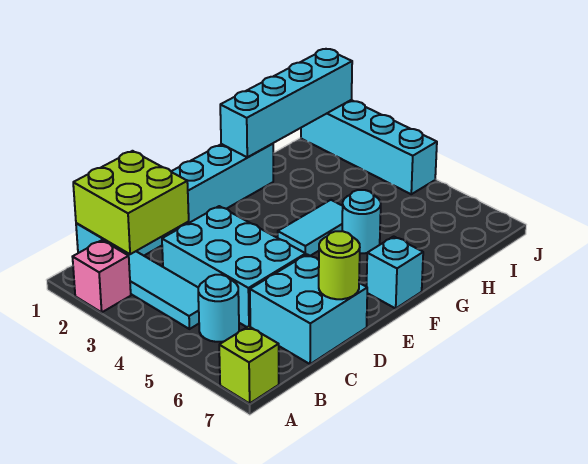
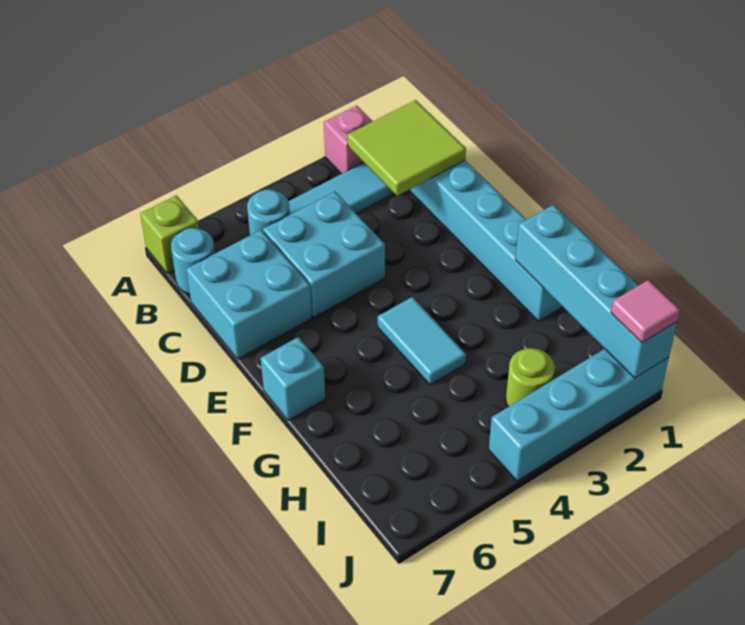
lime brick B1:C2 level 2 -> lime tile B1:C2 level 2
cyan brick C3:D5 level 1 -> cyan brick C4:D5 level 1
lime round brick D7 level 2 -> lime round brick I3 level 1
cyan round brick G5 level 1 -> cyan round brick B7 level 1
none -> pink tile J1 level 3

